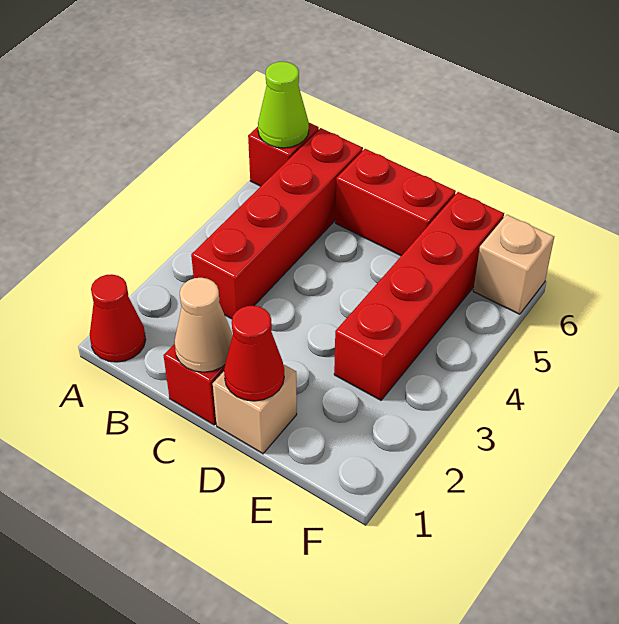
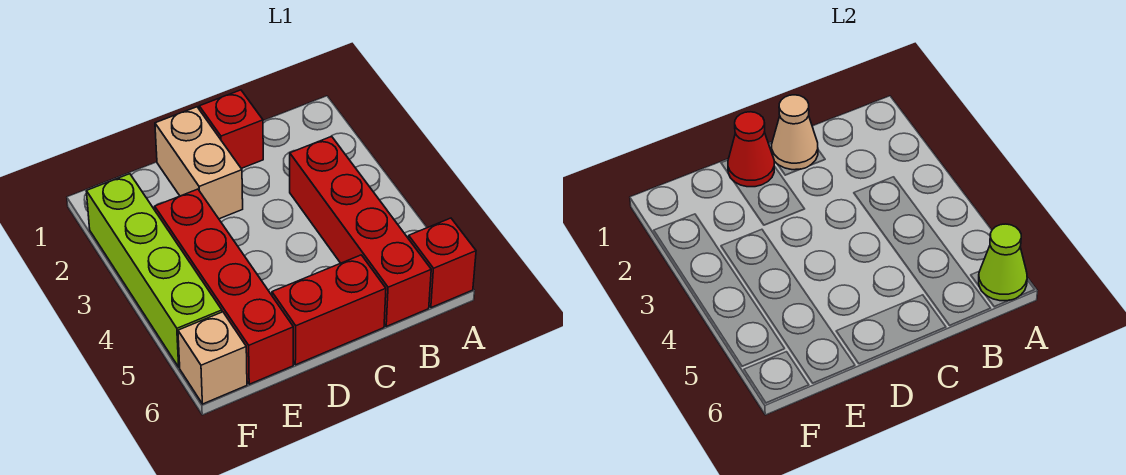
red cone A1 level 1 -> none
tan brick D1 level 1 -> tan brick D1:D2 level 1
none -> lime brick F2:F5 level 1

